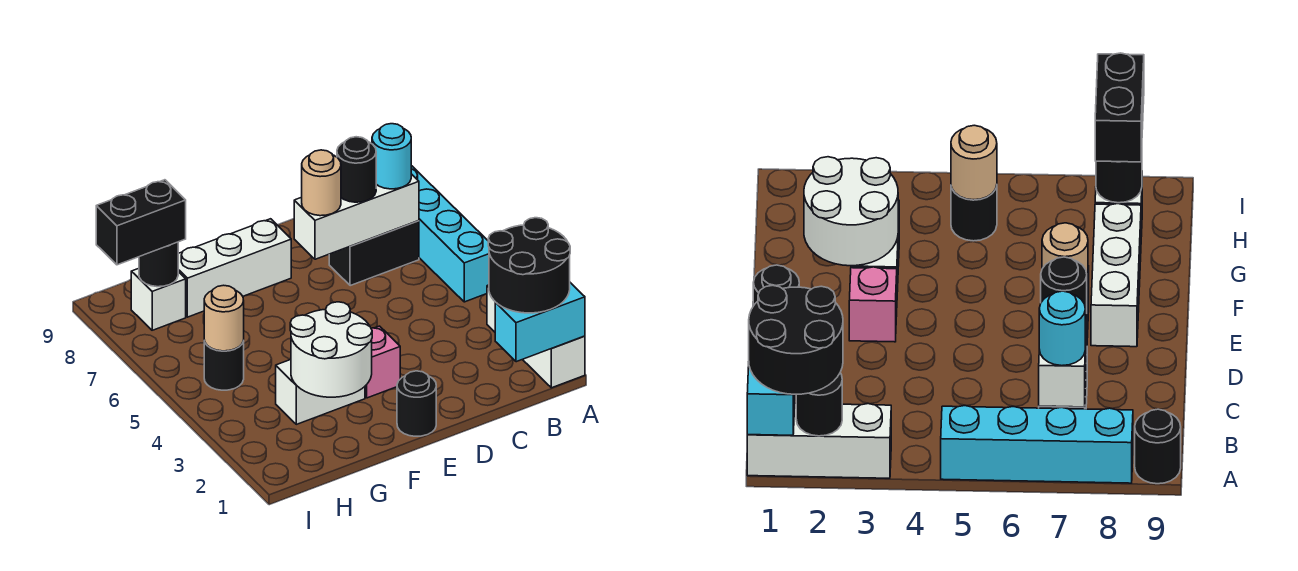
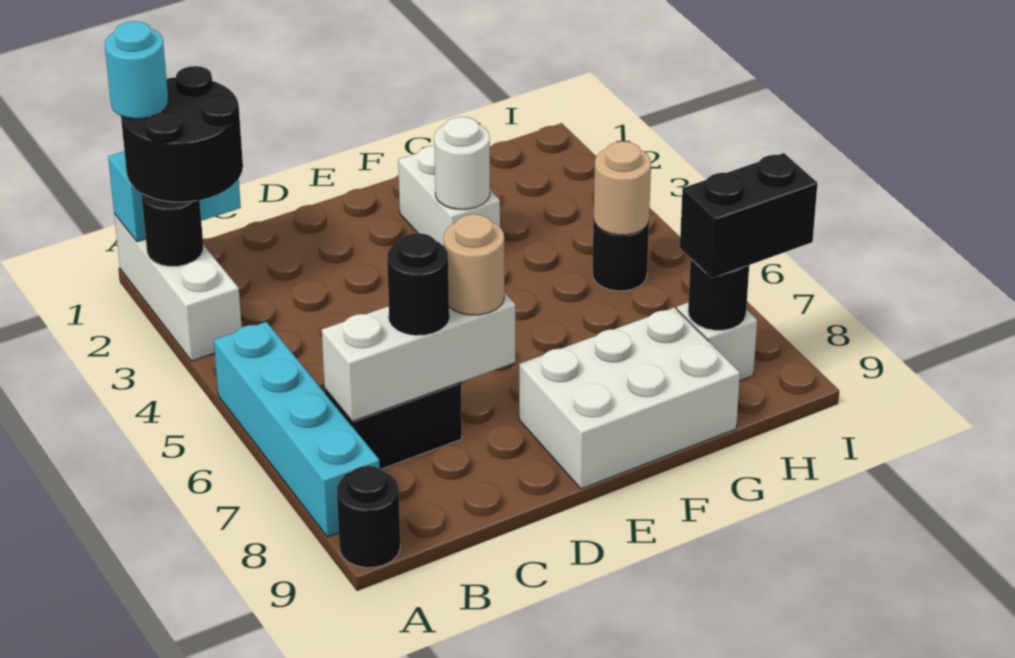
cyan round brick B7 level 3 -> cyan round brick A1 level 4
black round brick E1 level 1 -> none
pink brick E3 level 1 -> none
white brick E8:G8 level 1 -> white brick E8:G9 level 1
white round brick F2:G3 level 2 -> white round brick F3 level 2
white brick F3:G3 level 1 -> white brick F2:F3 level 1

